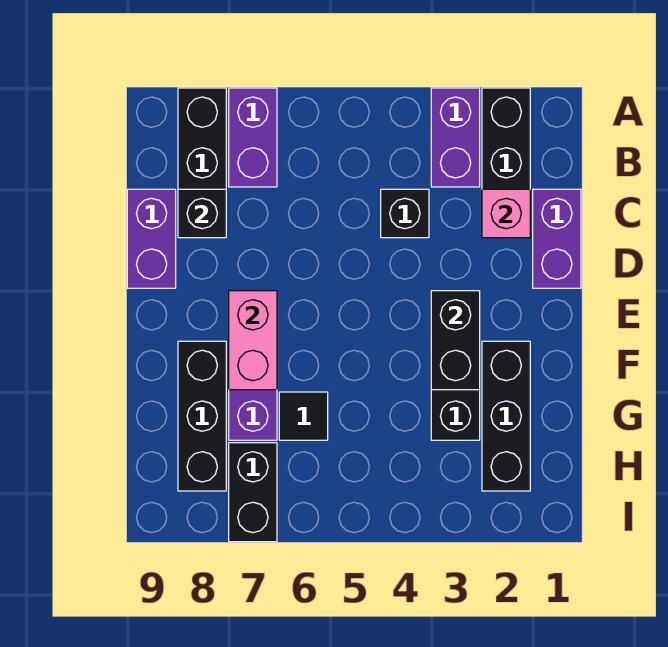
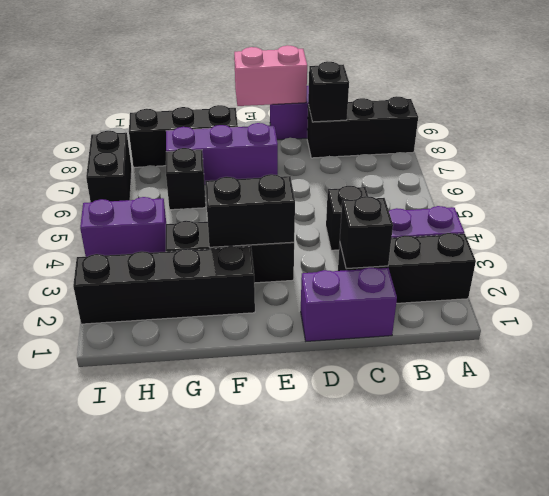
purple brick A7:B7 level 1 -> purple brick H4:I4 level 1
pink brick C2 level 2 -> black brick C2 level 2
pink brick E7:F7 level 2 -> pink brick D9:E9 level 2
black brick F2:H2 level 1 -> black brick F2:I2 level 1
black tile G6 level 1 -> black brick G6 level 1
black brick H7:I7 level 1 -> black brick I6:I7 level 1

